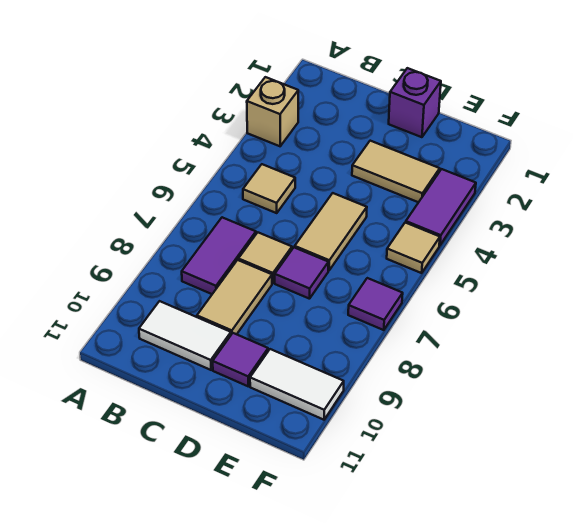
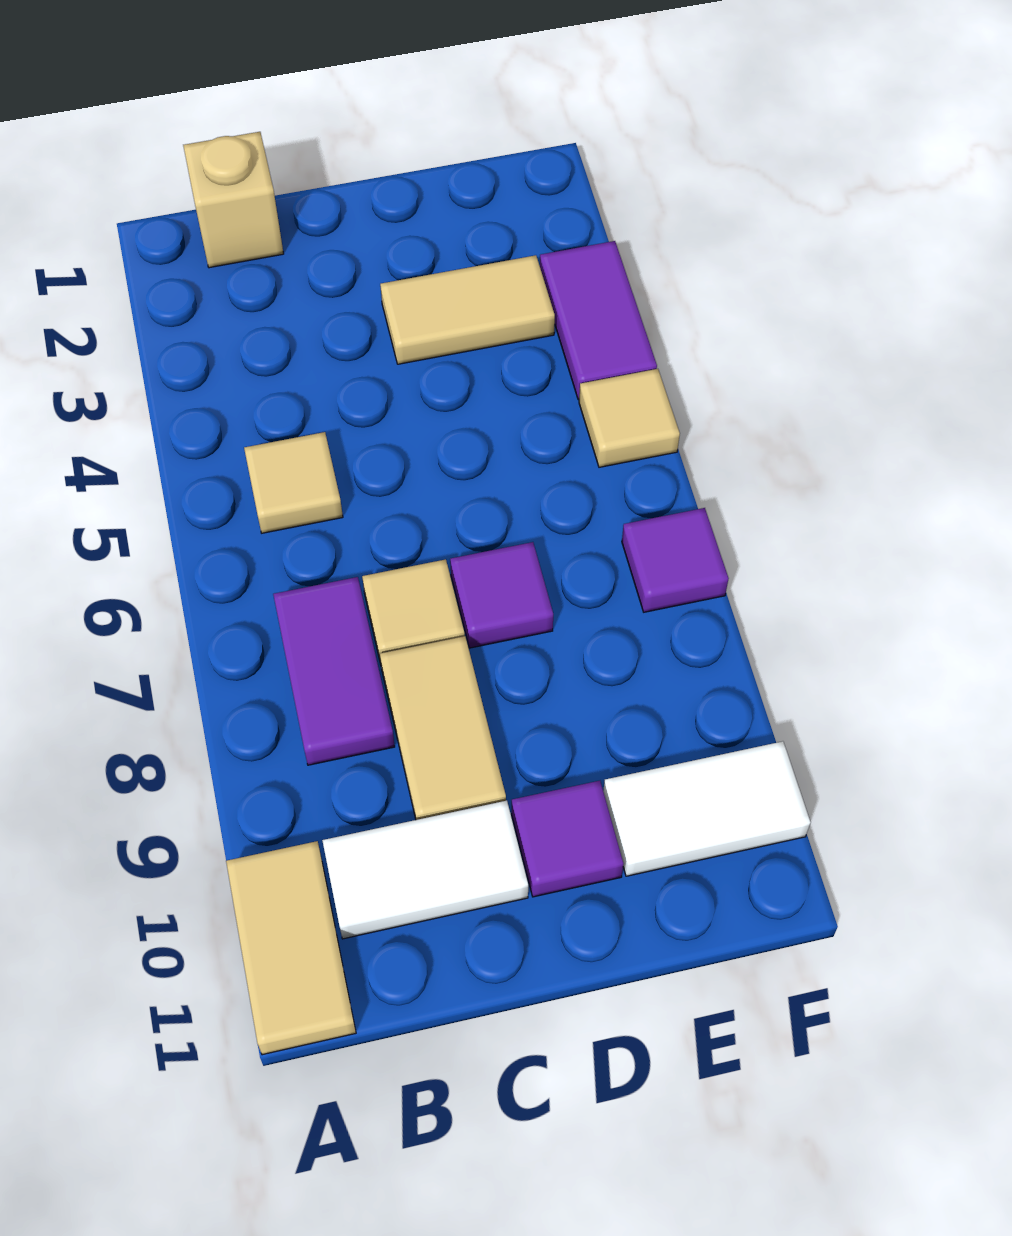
tan brick A3 level 1 -> tan brick B1 level 1
purple brick D1 level 1 -> none
tan tile D5:D6 level 1 -> tan tile A10:A11 level 1

